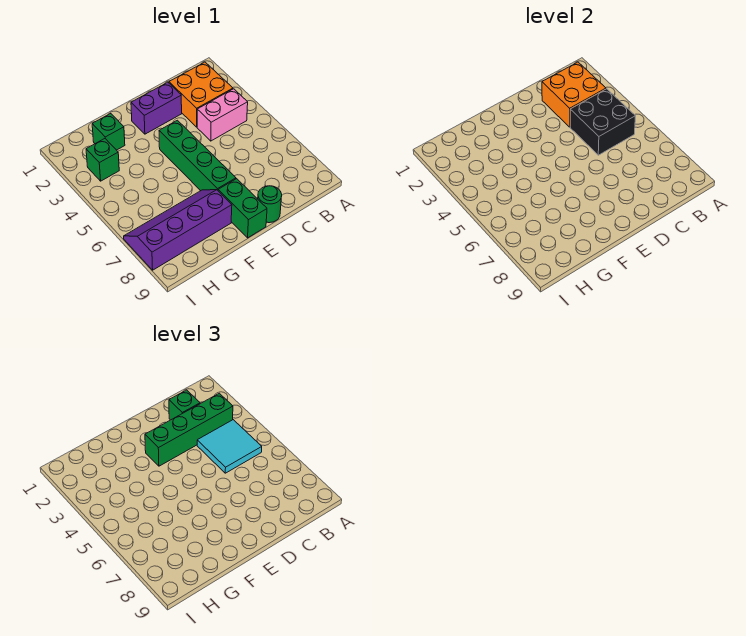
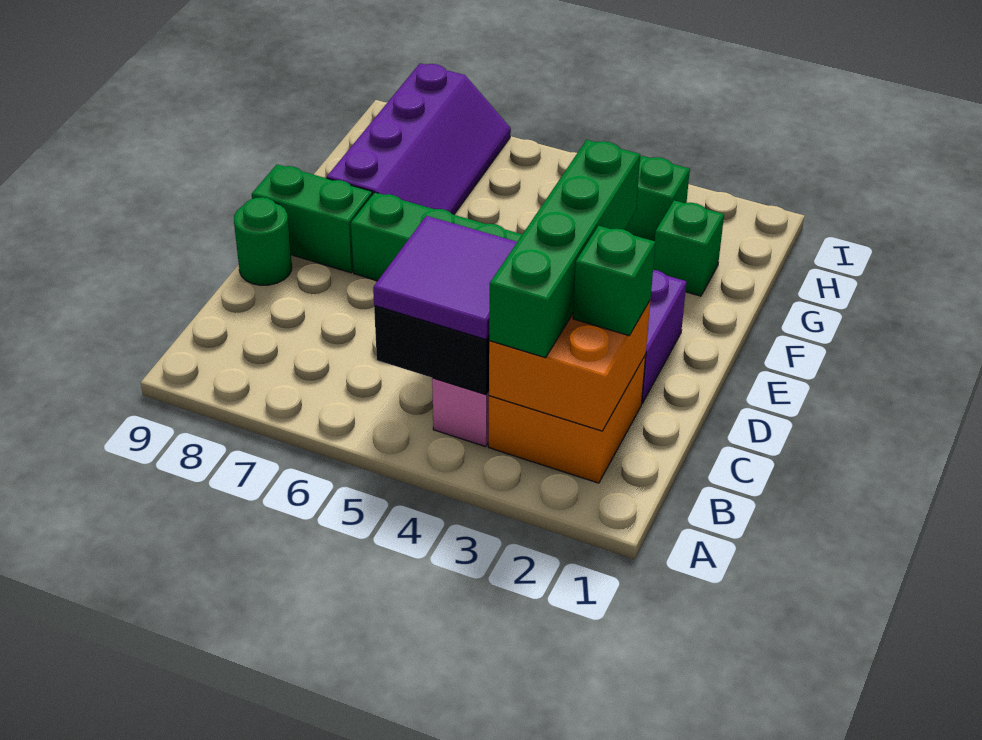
cyan tile B4:C5 level 3 -> purple tile B4:C5 level 3

